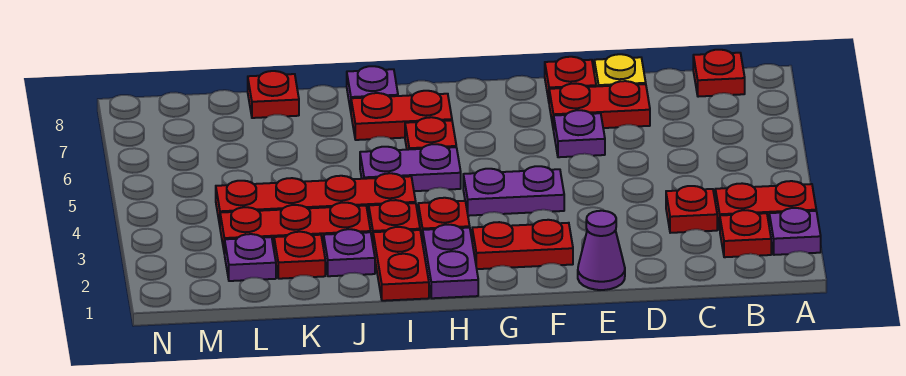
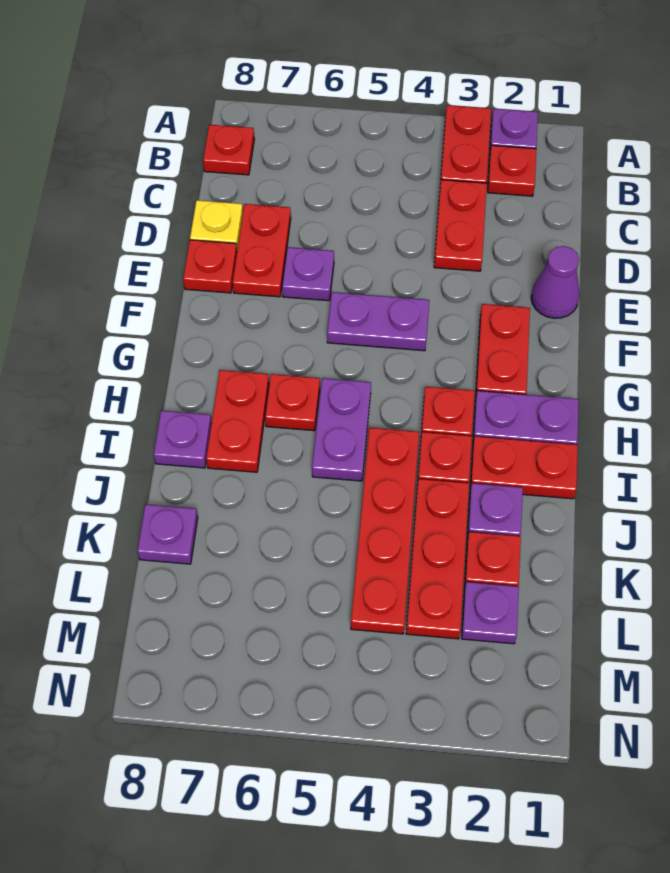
red plate C3 level 1 -> red plate C3:D3 level 1
purple plate F4:G4 level 1 -> purple plate F4:F5 level 1
red plate K8 level 1 -> purple plate K8 level 1

